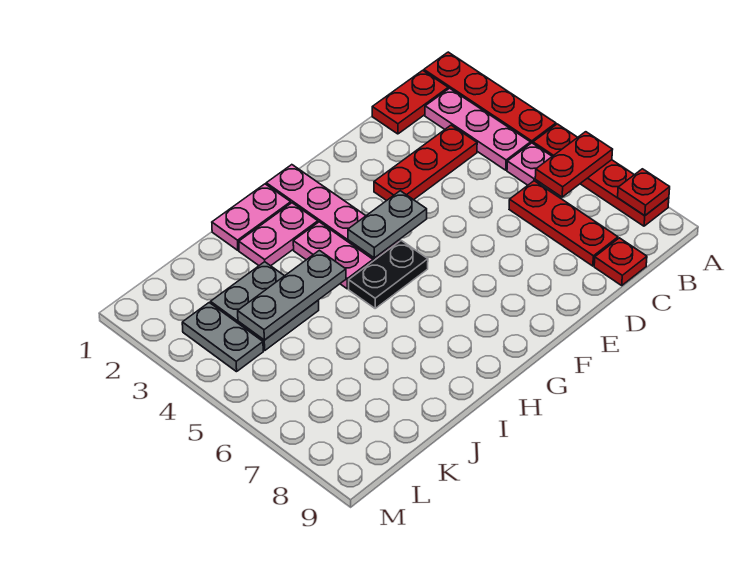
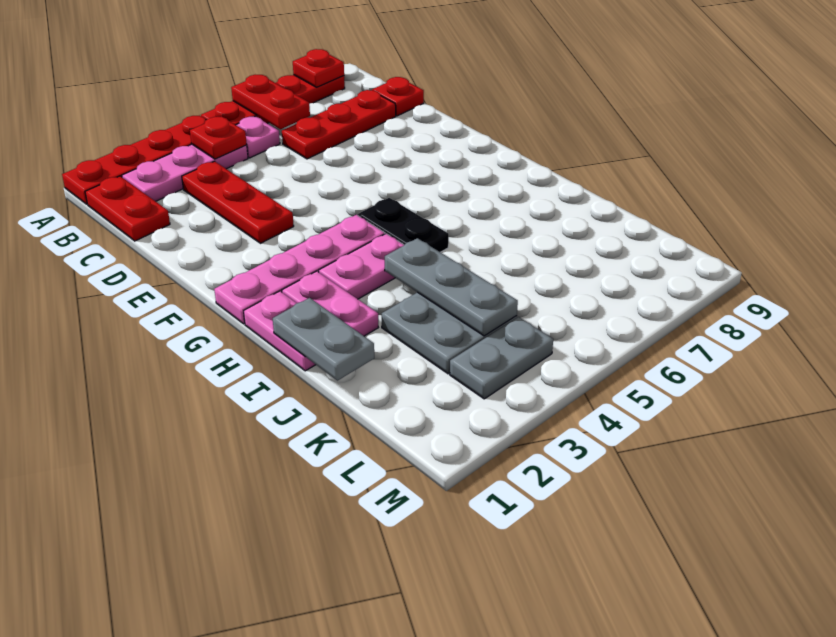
none -> red plate B4 level 2
grey plate F4:G4 level 2 -> grey plate I1:J1 level 2

